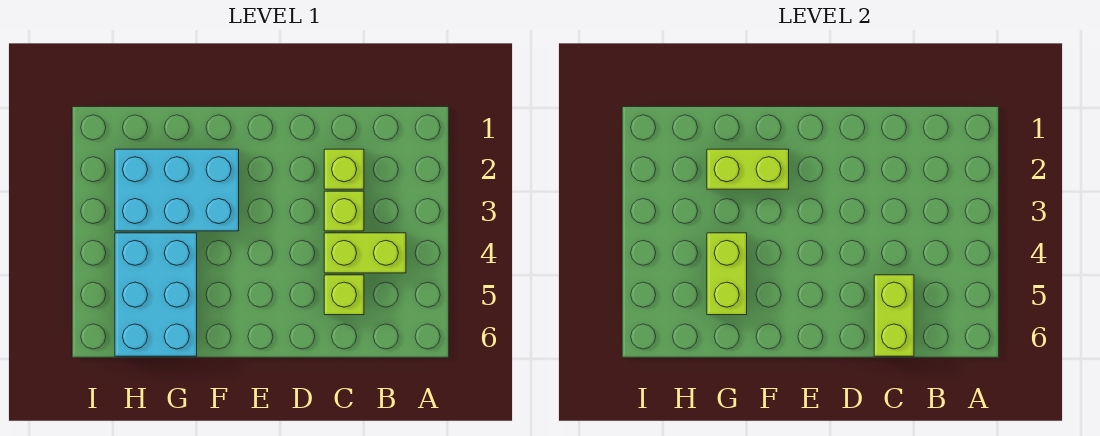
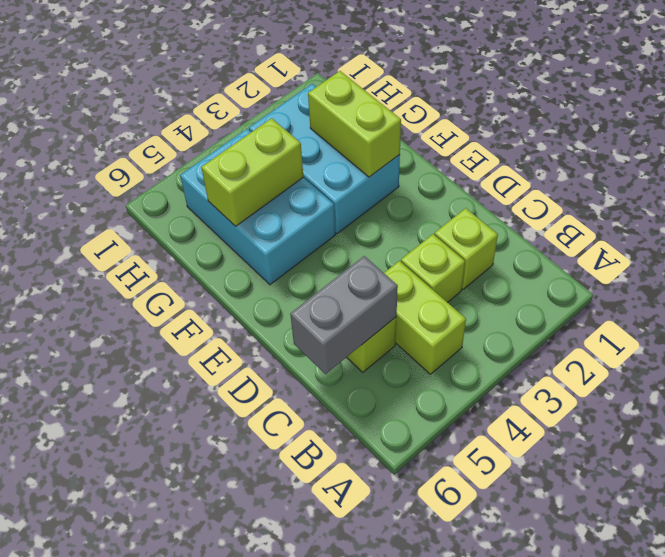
lime brick C5:C6 level 2 -> grey brick C5:C6 level 2
cyan brick G4:H6 level 1 -> cyan brick F4:H5 level 1

